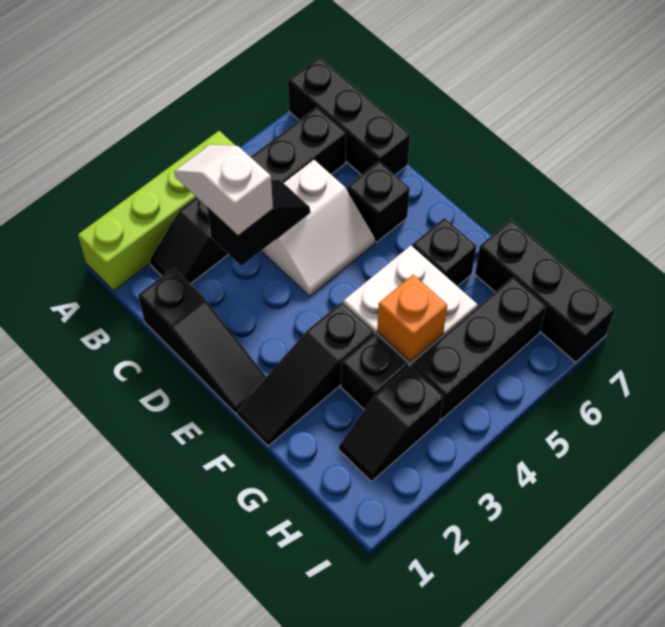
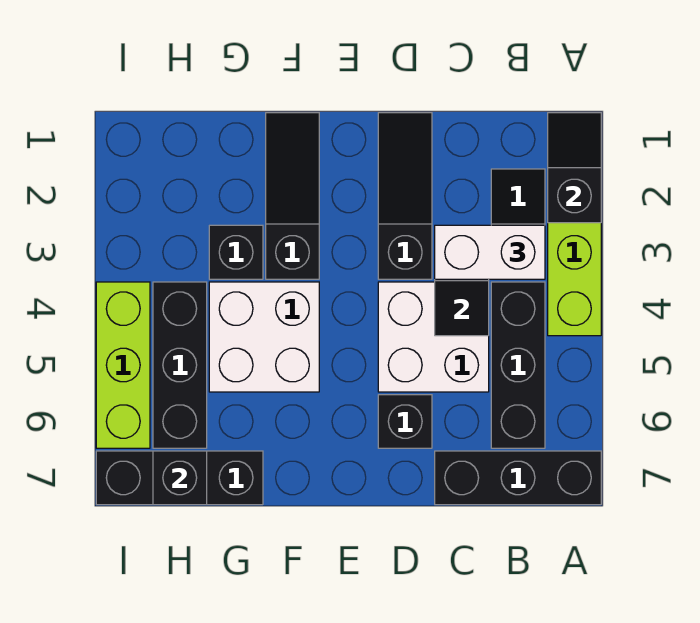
white slope B3:C3 level 3 top C -> white brick B3:C3 level 3
black slope C1:E1 level 1 top C -> black slope D1:D3 level 1 top 3
white slope C4:D5 level 1 top C -> white brick C4:D5 level 1
black brick F6 level 1 -> black brick H7 level 2
orange brick G4 level 2 -> none
black slope H2:H3 level 1 top 3 -> black slope A1:A2 level 2 top 2
none -> lime brick I4:I6 level 1

